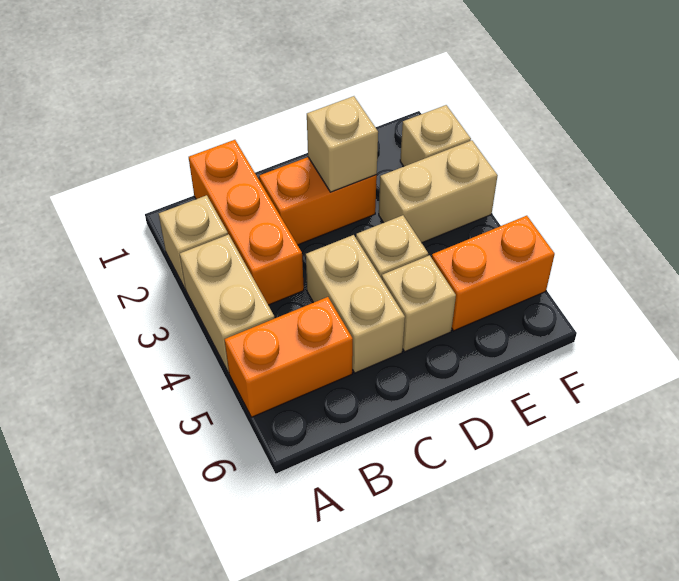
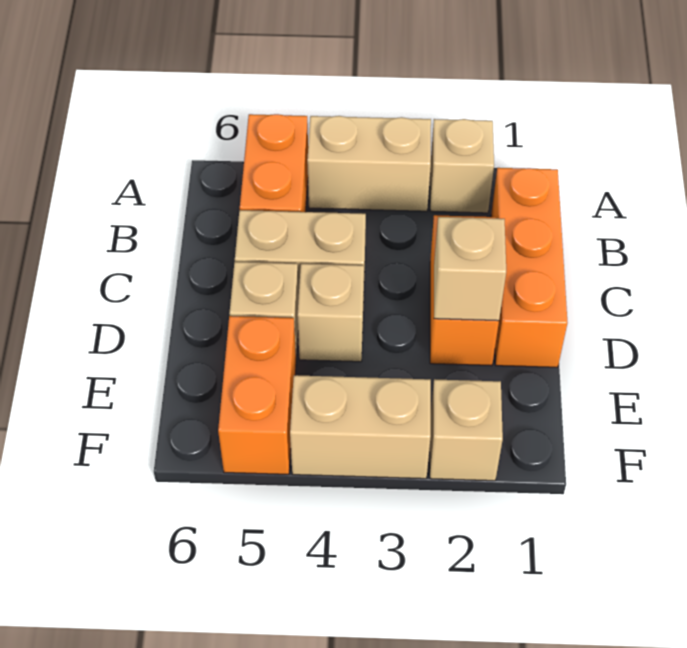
orange brick B1:B3 level 1 -> orange brick B1:D1 level 1
tan brick E3:F3 level 1 -> tan brick F3:F4 level 1

